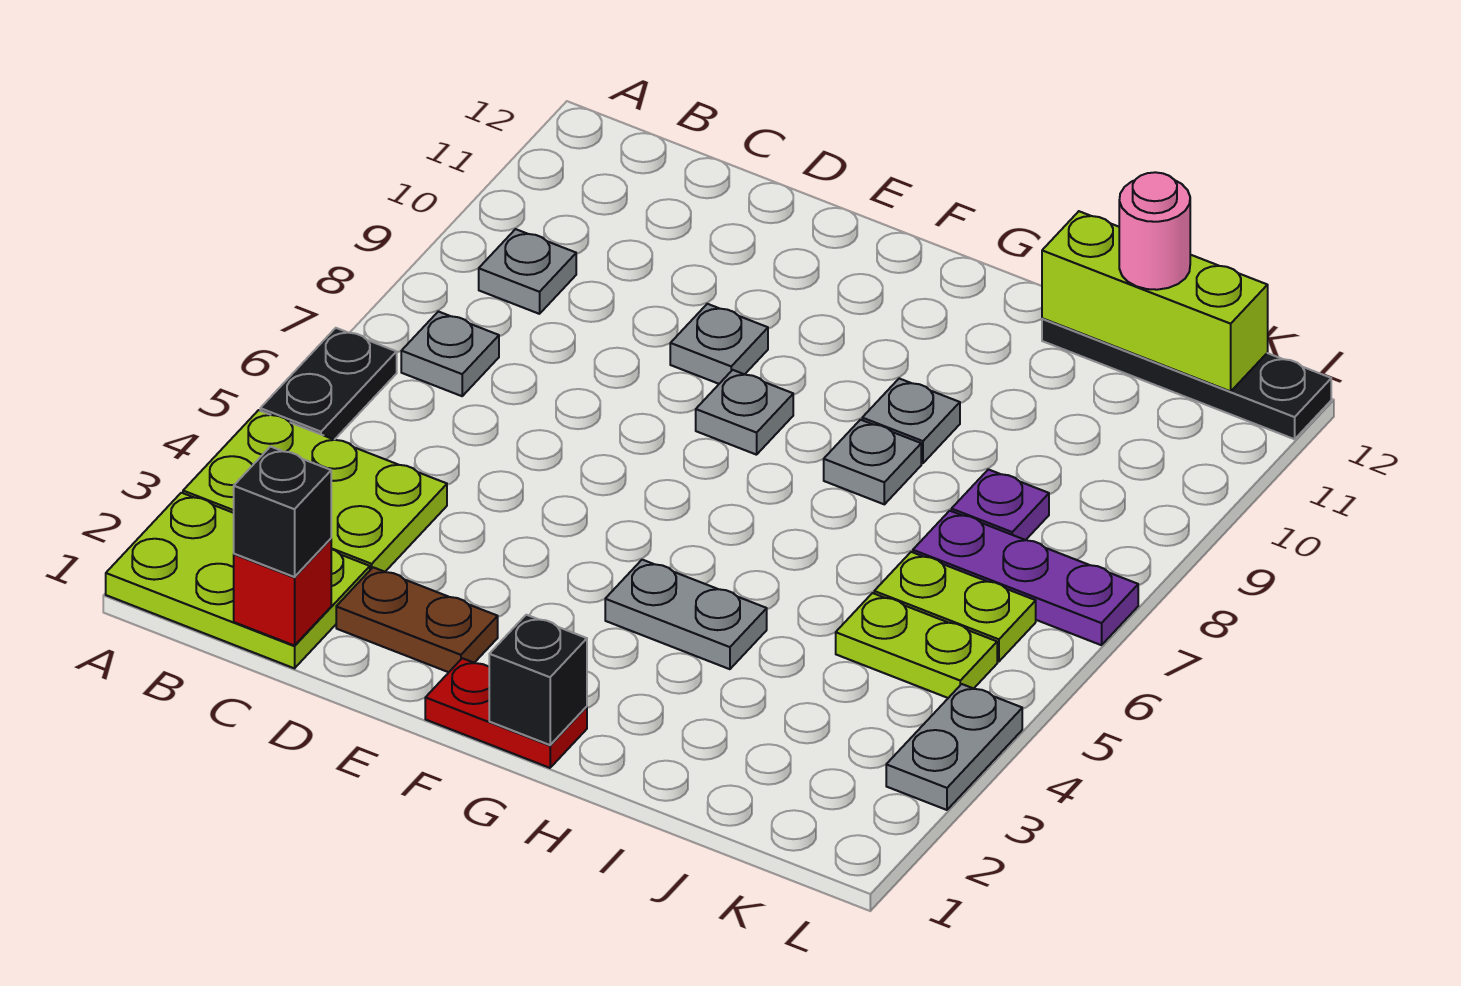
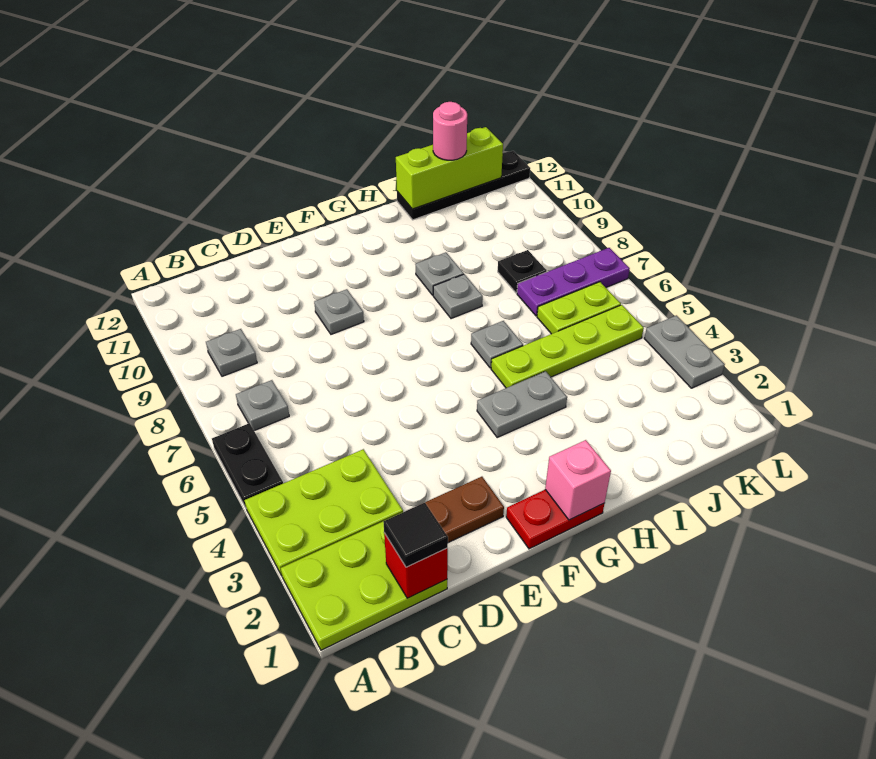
black brick C1 level 3 -> black tile C1 level 3
grey plate F8 level 1 -> grey plate H6 level 1
black brick G1 level 2 -> pink brick G1 level 2
lime plate J5:K5 level 1 -> lime plate H5:K5 level 1
purple plate J8 level 1 -> black plate J8 level 1

